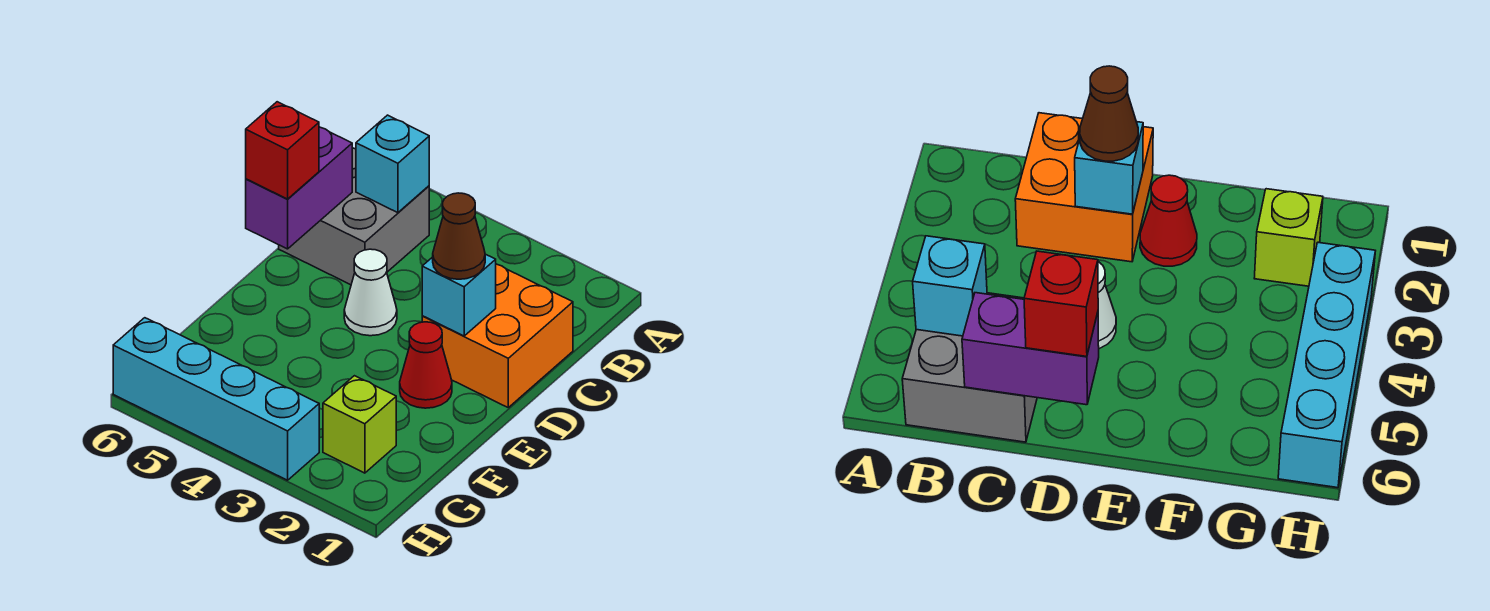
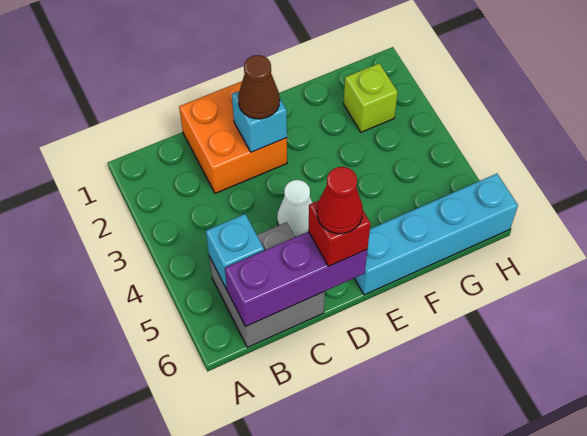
purple brick C6:D6 level 2 -> purple brick B6:D6 level 2
red cone E2 level 1 -> red cone D6 level 4
cyan brick H3:H6 level 1 -> cyan brick E6:H6 level 1

